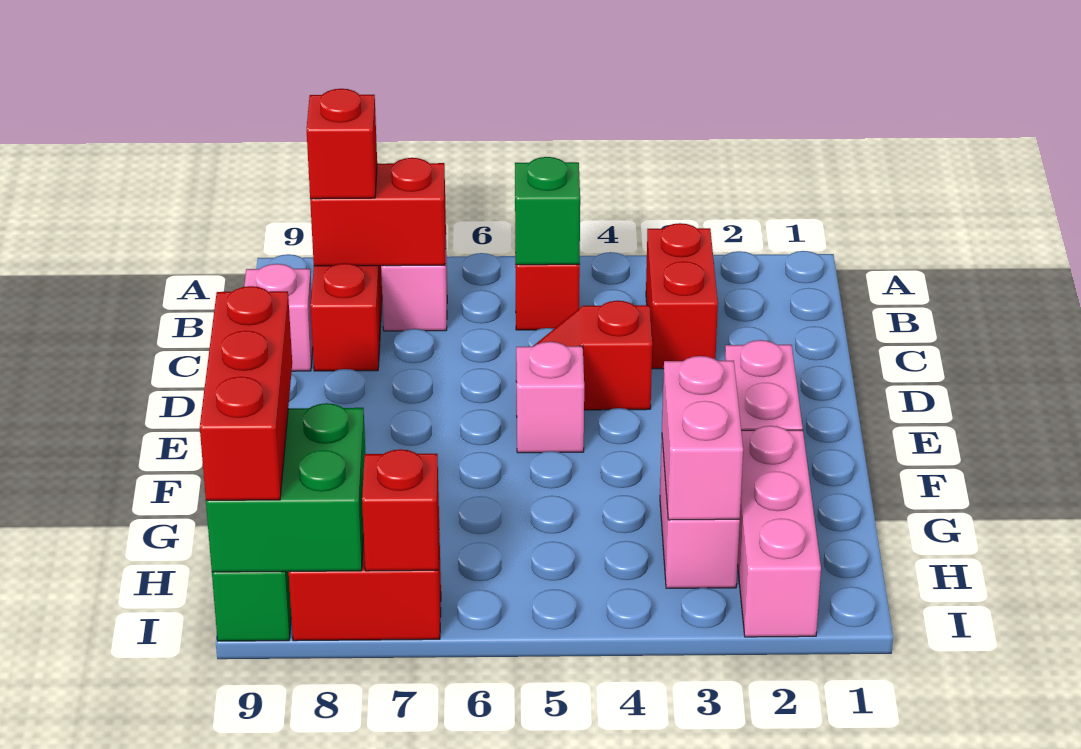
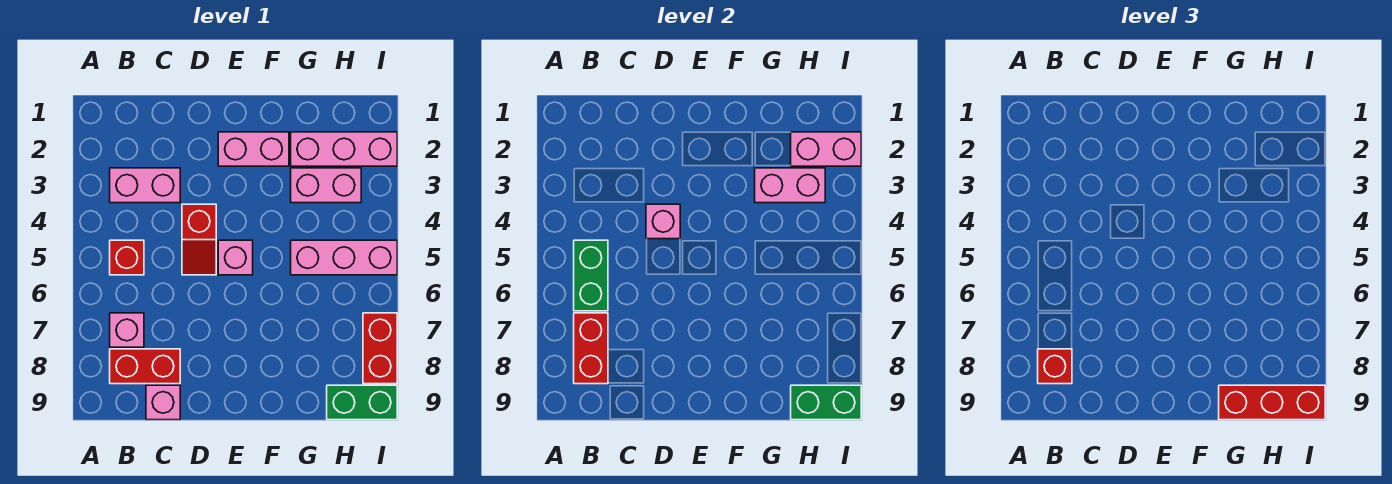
red brick B3:C3 level 1 -> pink brick B3:C3 level 1
green brick B5 level 2 -> green brick B5:B6 level 2
none -> pink brick D4 level 2
none -> pink brick G5:I5 level 1
none -> pink brick H2:I2 level 2
green brick H8:I9 level 2 -> green brick H9:I9 level 2
red brick I7 level 2 -> none

